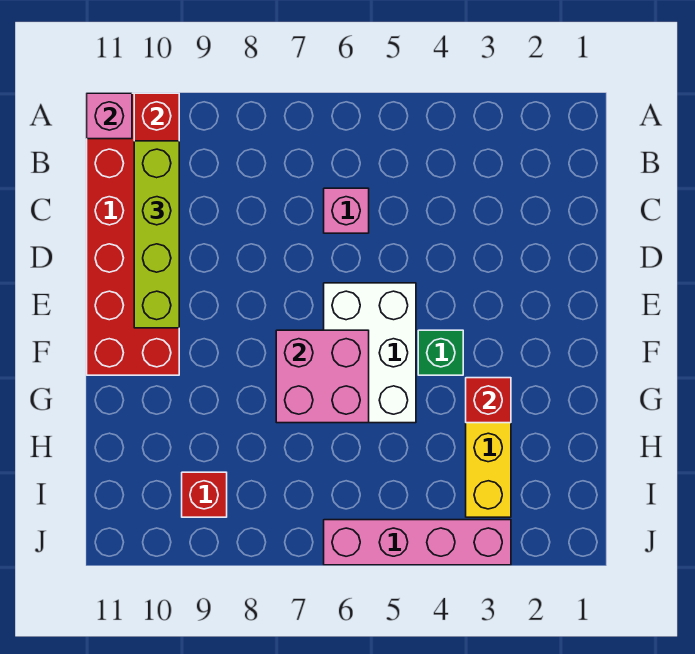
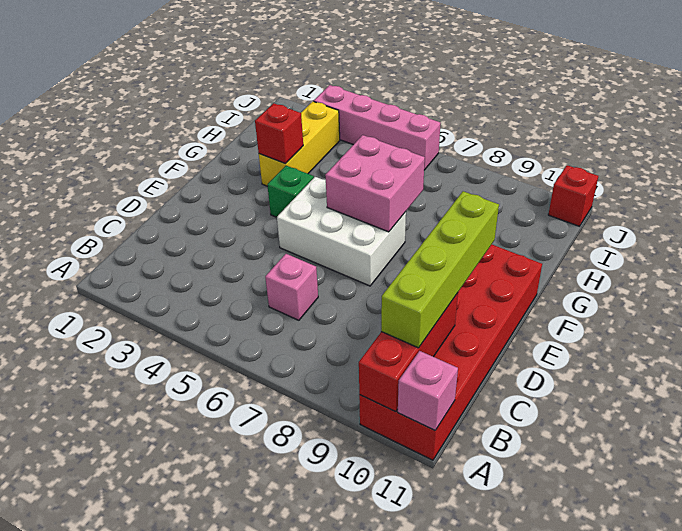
white brick E5:G6 level 1 -> white brick E5:F7 level 1
red brick I9 level 1 -> red brick J11 level 1

